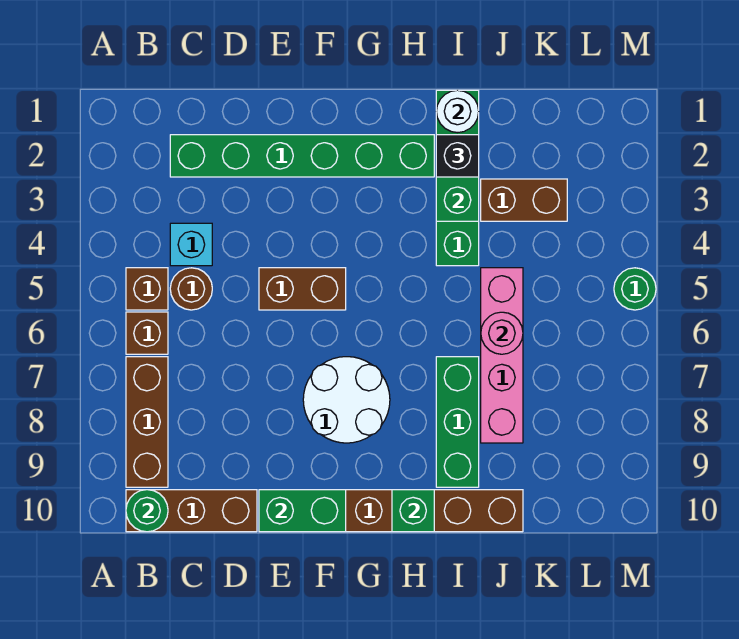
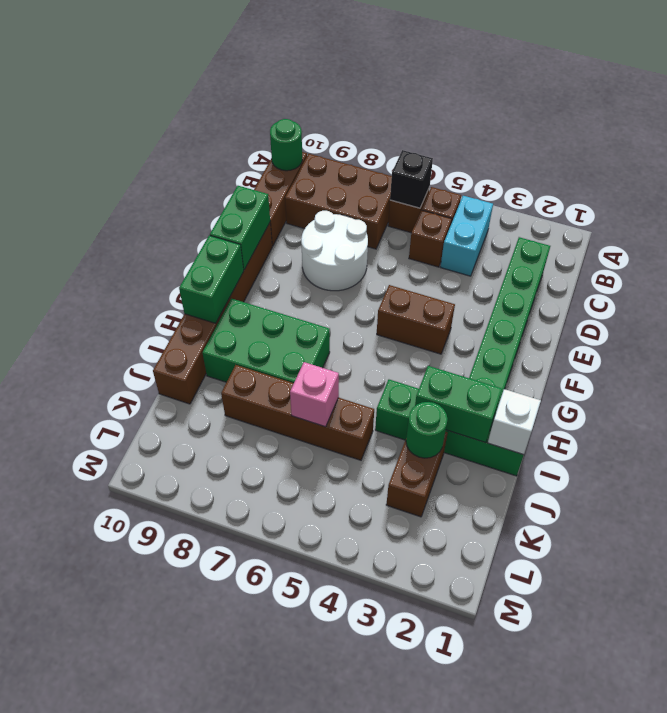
brown brick B7:B9 level 1 -> brown brick B7:C9 level 1
cyan brick C4 level 1 -> cyan brick B4:C4 level 1
brown round brick C5 level 1 -> brown brick C5 level 1
brown brick E5:F5 level 1 -> brown brick F4:F5 level 1
white round brick F7:G8 level 1 -> white round brick D7:E8 level 1
green brick H10 level 2 -> green brick G10:H10 level 2
white round brick I1 level 2 -> white brick I1 level 2
black brick I2 level 3 -> black brick B6 level 2
green brick I7:I9 level 1 -> green brick H7:I9 level 1
pink brick J5:J8 level 1 -> brown brick J5:J8 level 1
pink round brick J6 level 2 -> pink brick J6 level 2
green round brick M5 level 1 -> green round brick J3 level 2

